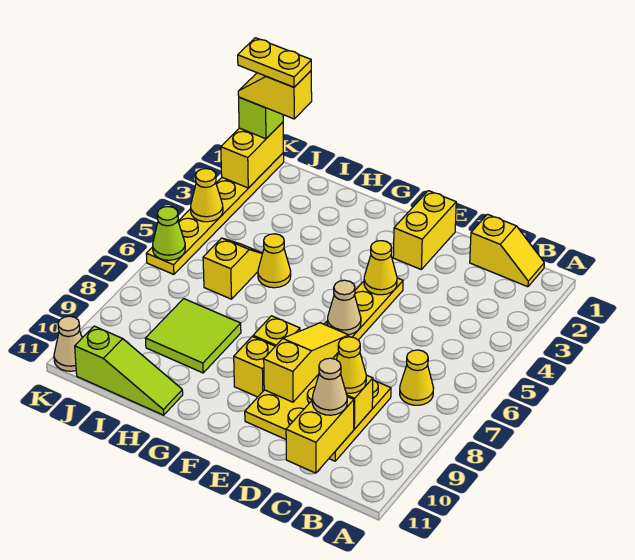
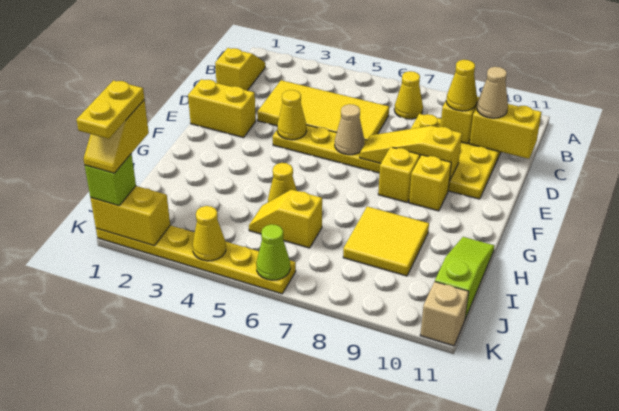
none -> yellow tile C3:D6 level 1
lime tile H8:I9 level 1 -> yellow tile H8:I9 level 1
tan cone K11 level 1 -> tan brick K11 level 1

